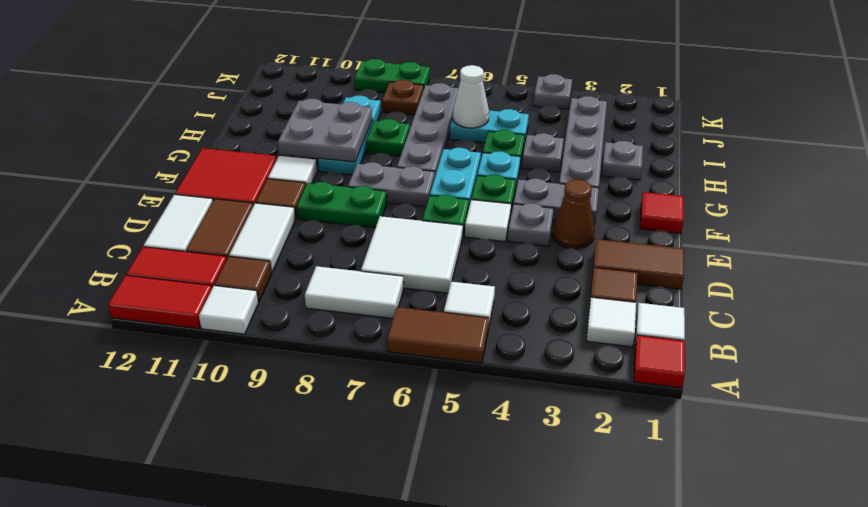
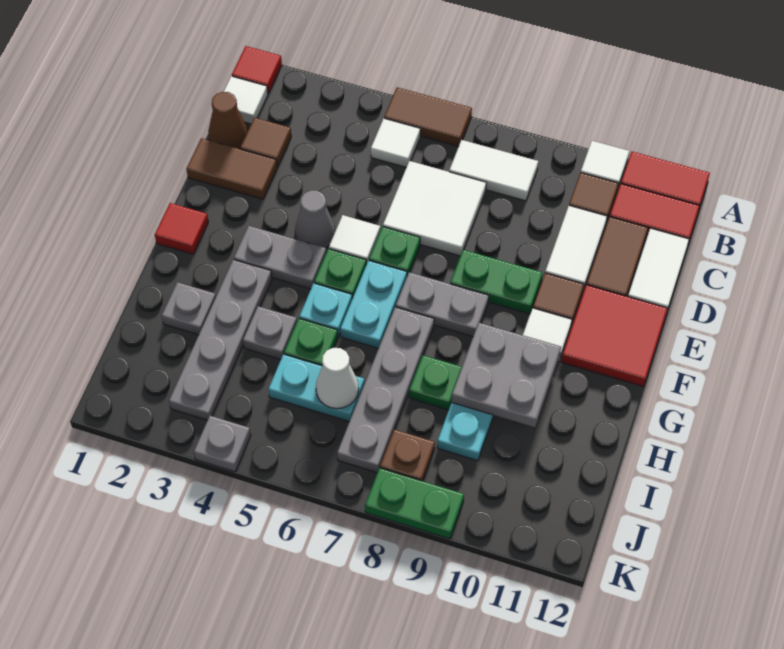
white tile B2 level 1 -> none
brown cone E3 level 1 -> brown cone C1 level 1
grey plate E4 level 1 -> grey cone E4 level 1

